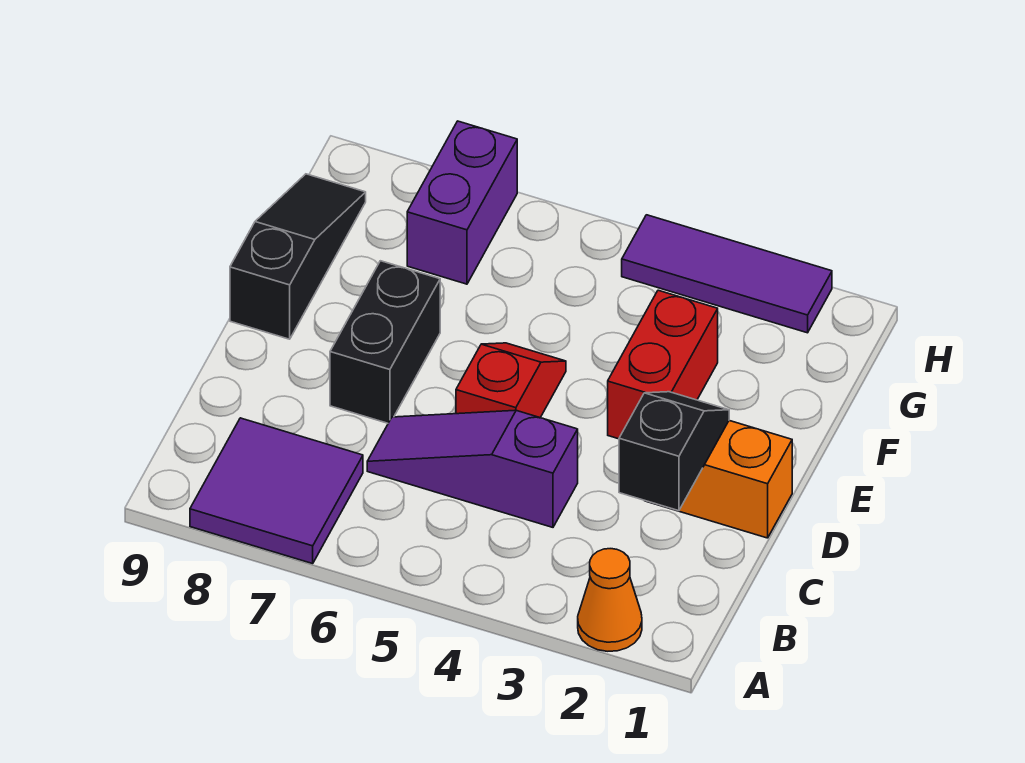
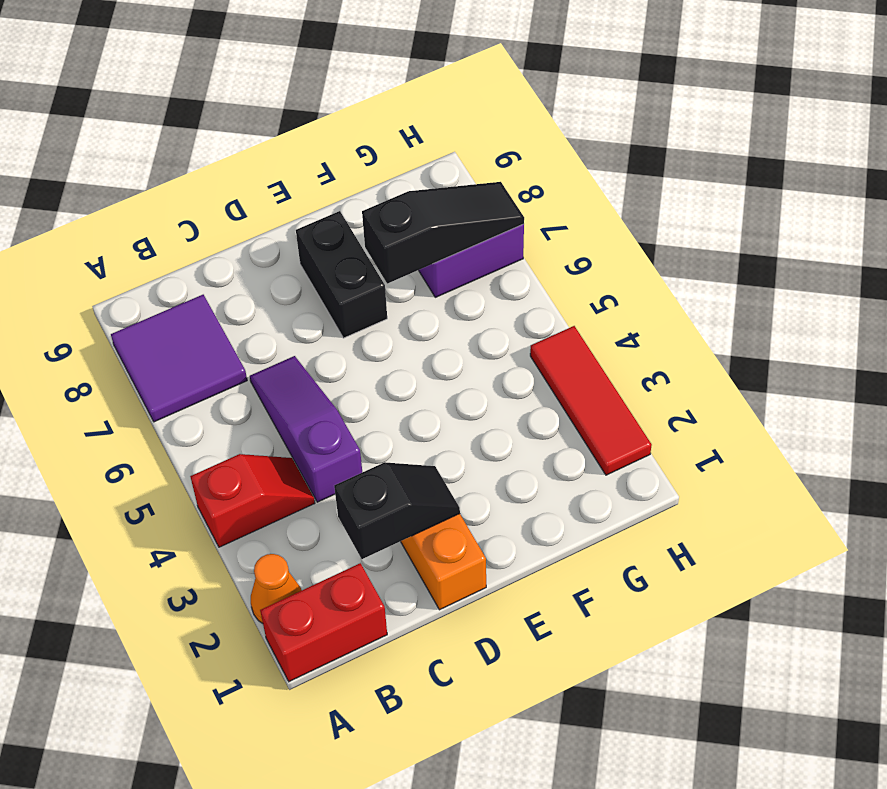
red slope D5:E5 level 1 top D -> red slope A4:B4 level 1 top A
black brick D7:E7 level 1 -> black brick E7:E8 level 1
red brick E3:F3 level 1 -> red brick A1:B1 level 1
black slope E9:G9 level 1 top E -> black slope F7:H7 level 2 top F
purple tile H2:H4 level 1 -> red tile H2:H4 level 1

